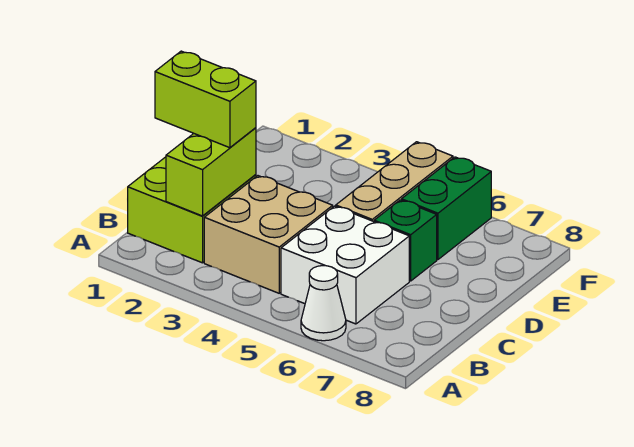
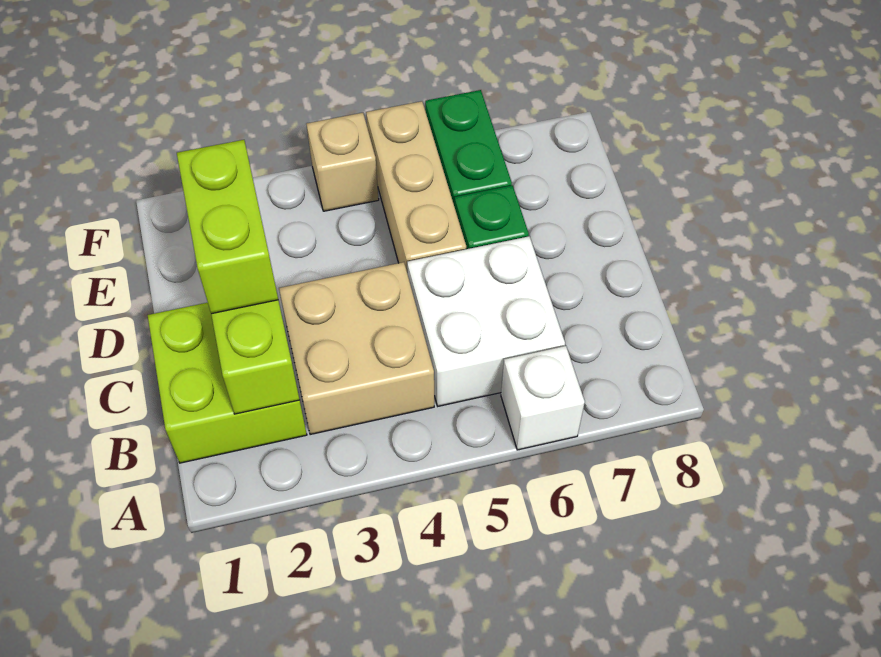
white cone A6 level 1 -> white brick A6 level 1
lime brick C1:C2 level 3 -> lime brick C2:D2 level 3
none -> tan brick F4 level 1

